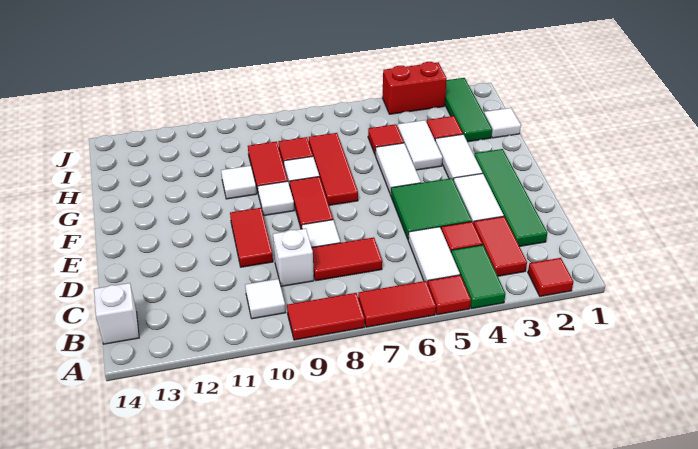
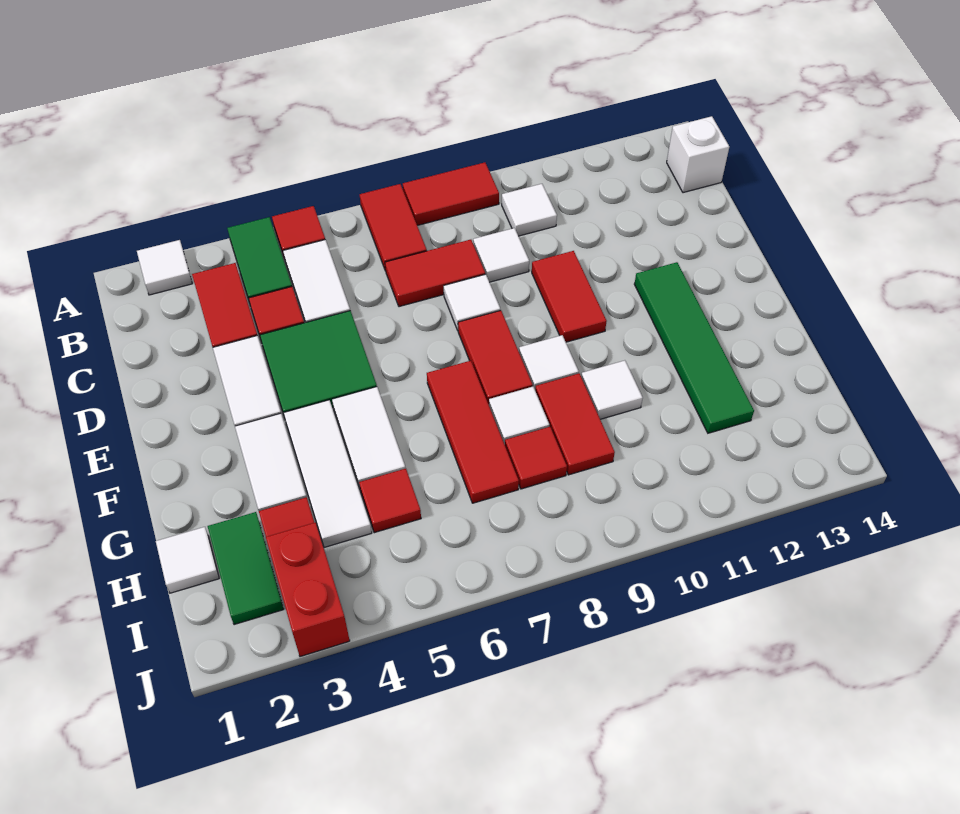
red tile A2 level 1 -> white tile A2 level 1
red tile A6:A7 level 1 -> red tile A7:B7 level 1
green tile C2:F2 level 1 -> green tile E12:H12 level 1
white brick C9 level 1 -> white tile C9 level 1
white tile G4:H4 level 1 -> white tile F4:H4 level 1
green tile H2:J2 level 1 -> green tile H2:I2 level 1
red brick J3:J4 level 1 -> red brick I3:J3 level 1

